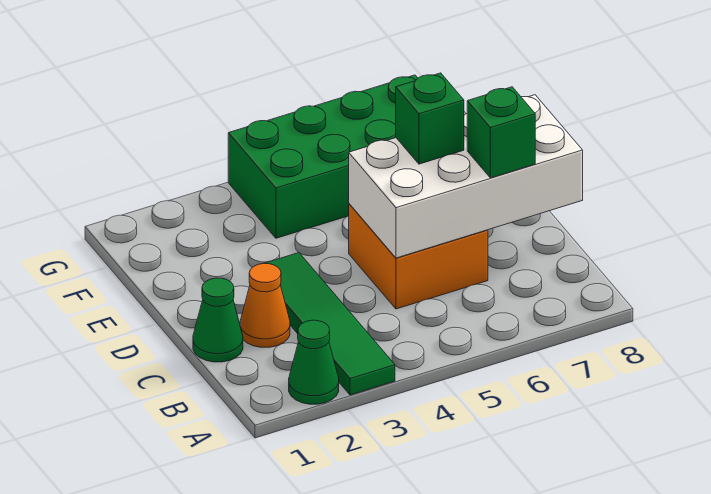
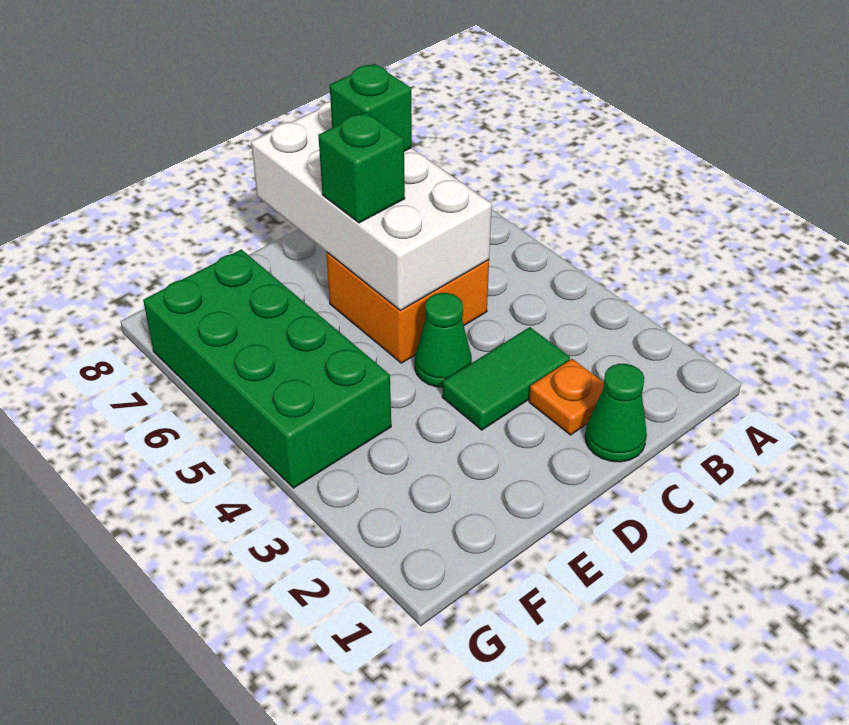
green cone A2 level 1 -> green cone D4 level 1
green tile A3:D3 level 1 -> green tile C3:D3 level 1
orange cone C2 level 1 -> orange plate C2 level 1

